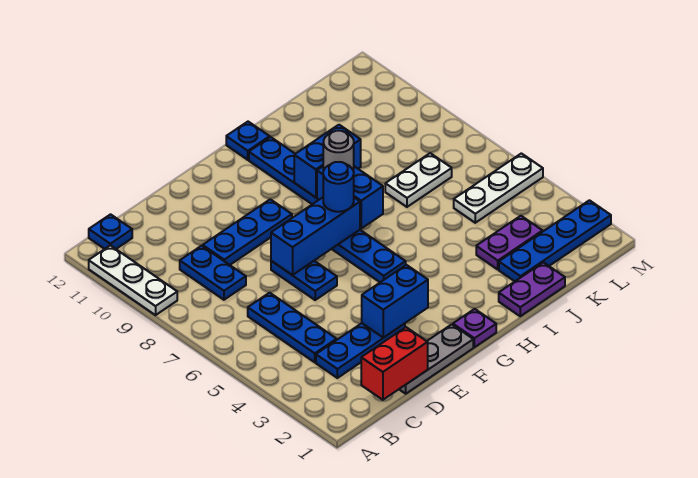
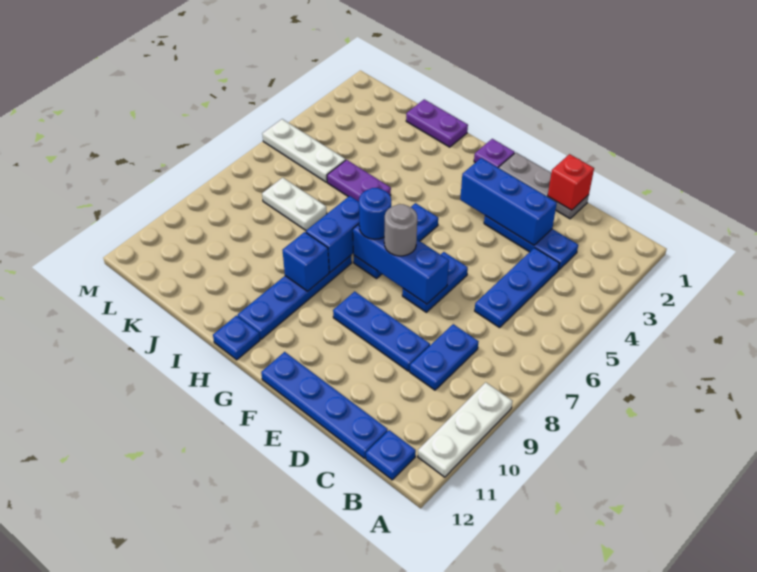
red brick C1:D1 level 2 -> red brick D1 level 2
blue brick E3:F3 level 2 -> blue brick D3:F3 level 2
grey round brick H8 level 3 -> grey round brick F7 level 3
blue brick H9:I9 level 2 -> blue brick H9 level 2
blue plate J2:M2 level 1 -> blue plate C12:F12 level 1
purple plate J3:K3 level 1 -> purple plate I5:J5 level 1

